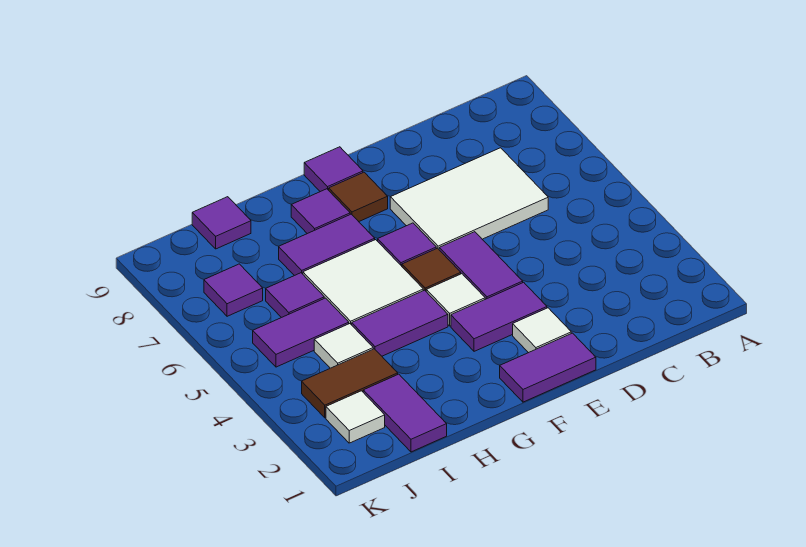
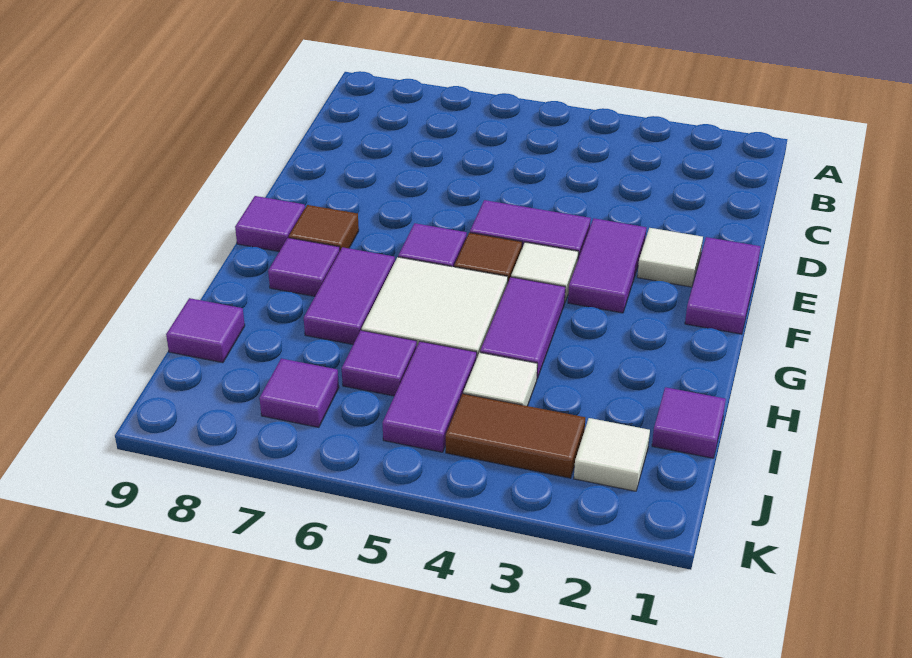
white tile C6:E7 level 1 -> none
purple tile I1:I2 level 1 -> purple tile I1 level 1
brown tile I3:J3 level 1 -> brown tile J3:J4 level 1

